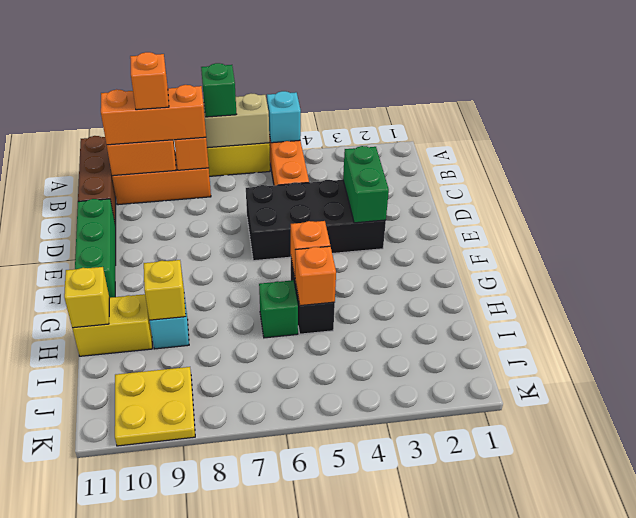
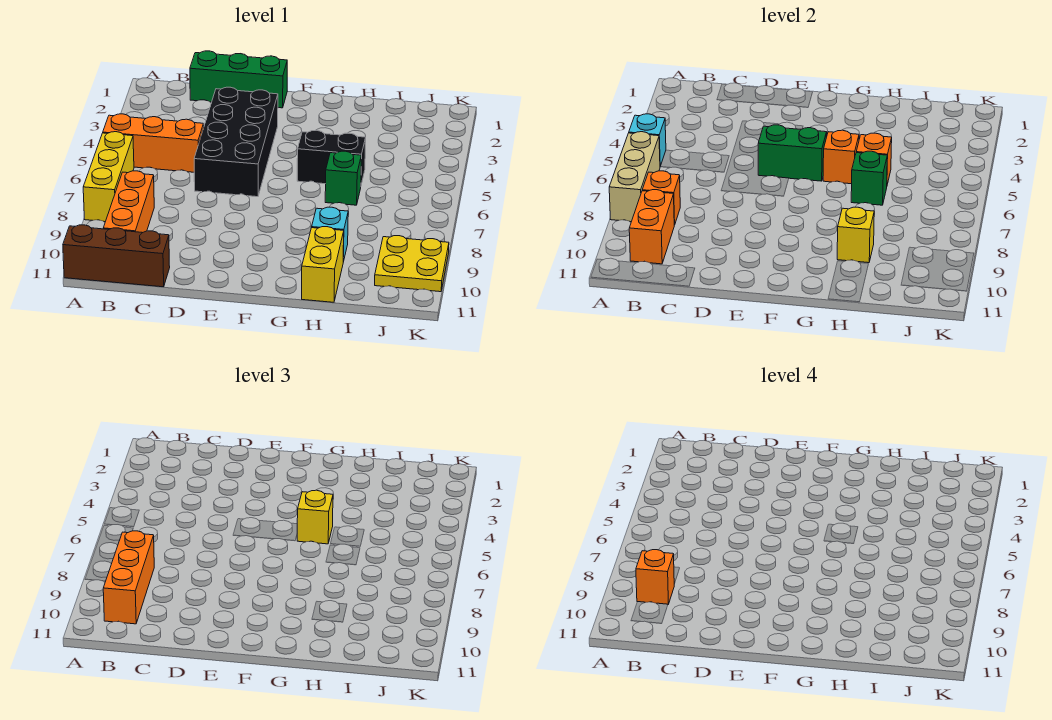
green brick A7 level 3 -> green brick H6 level 2
green brick D3:E3 level 2 -> green brick E5:F5 level 2
green brick D11:F11 level 1 -> green brick C1:E1 level 1
yellow brick H11 level 2 -> yellow brick G5 level 3

